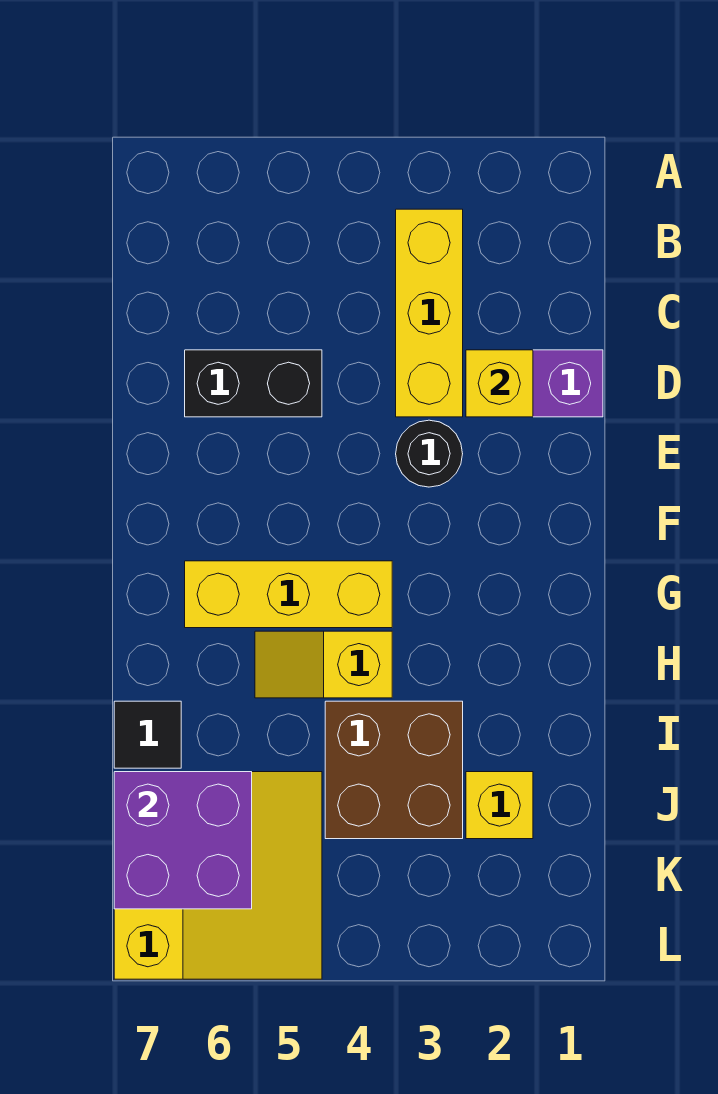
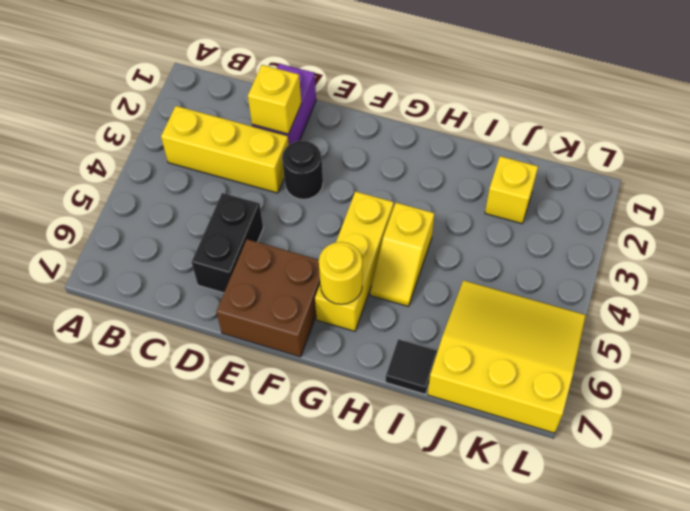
none -> yellow round brick G6 level 2
brown brick I3:J4 level 1 -> brown brick E6:F7 level 1
purple brick J6:K7 level 2 -> none

